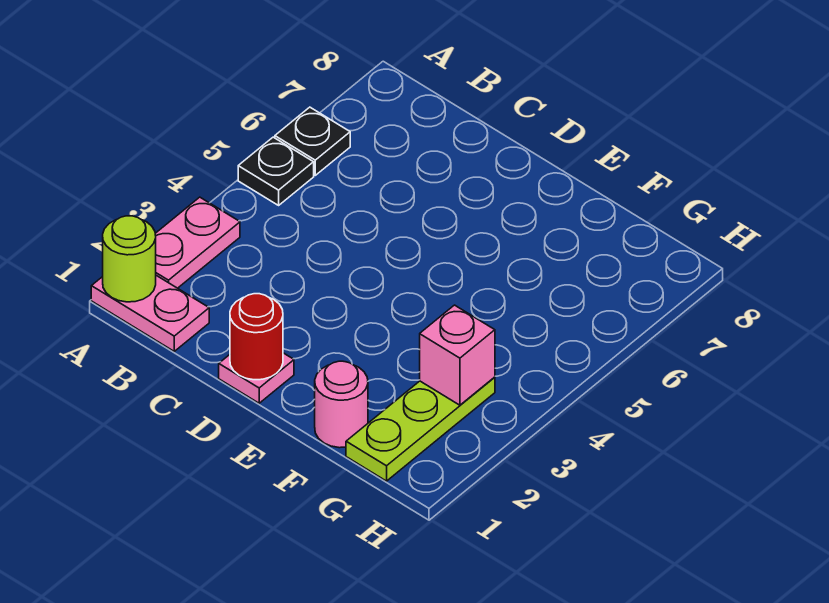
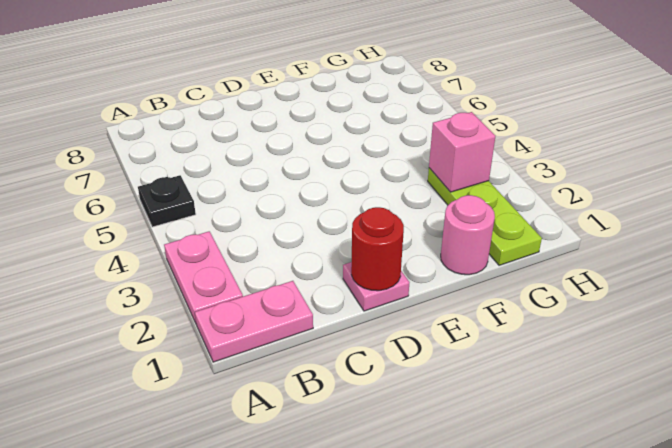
lime round brick A1 level 2 -> none
black plate A6 level 1 -> none

